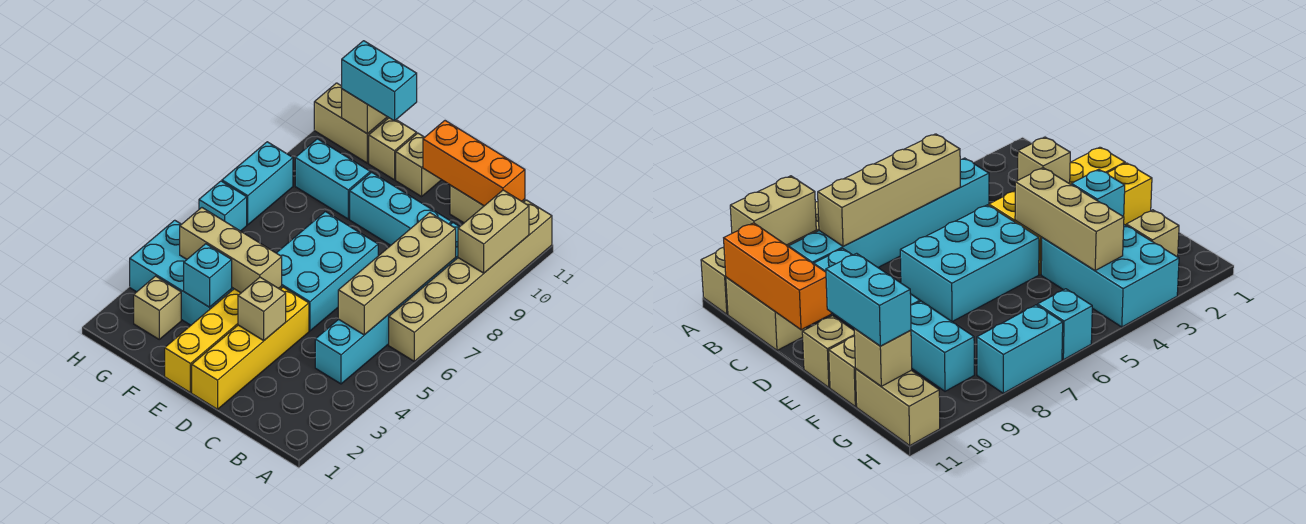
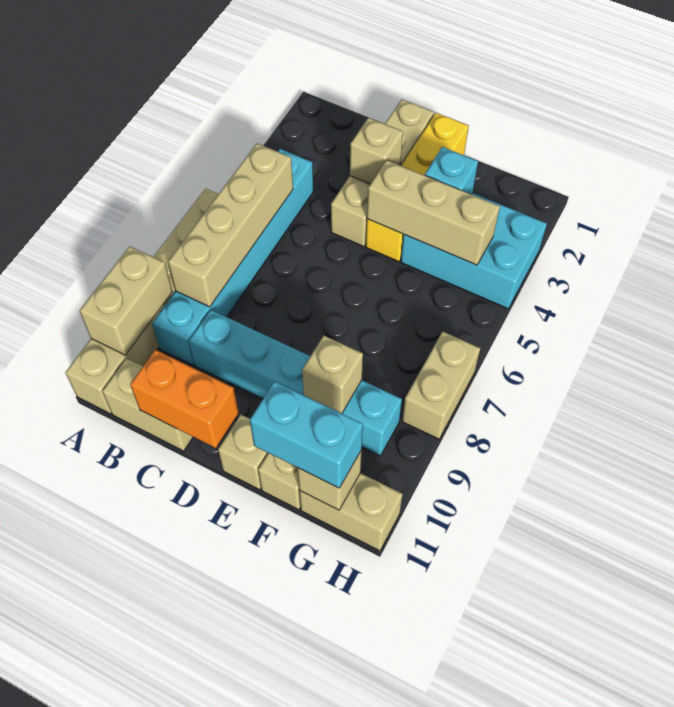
orange brick B11:D11 level 2 -> orange brick C11:D11 level 2
yellow brick D1:D4 level 1 -> tan brick D1:D4 level 1
cyan brick D5:E7 level 1 -> none
tan brick G2 level 1 -> tan brick F9 level 2
cyan brick H6 level 1 -> none
cyan brick H7:H8 level 1 -> tan brick H7:H8 level 1

